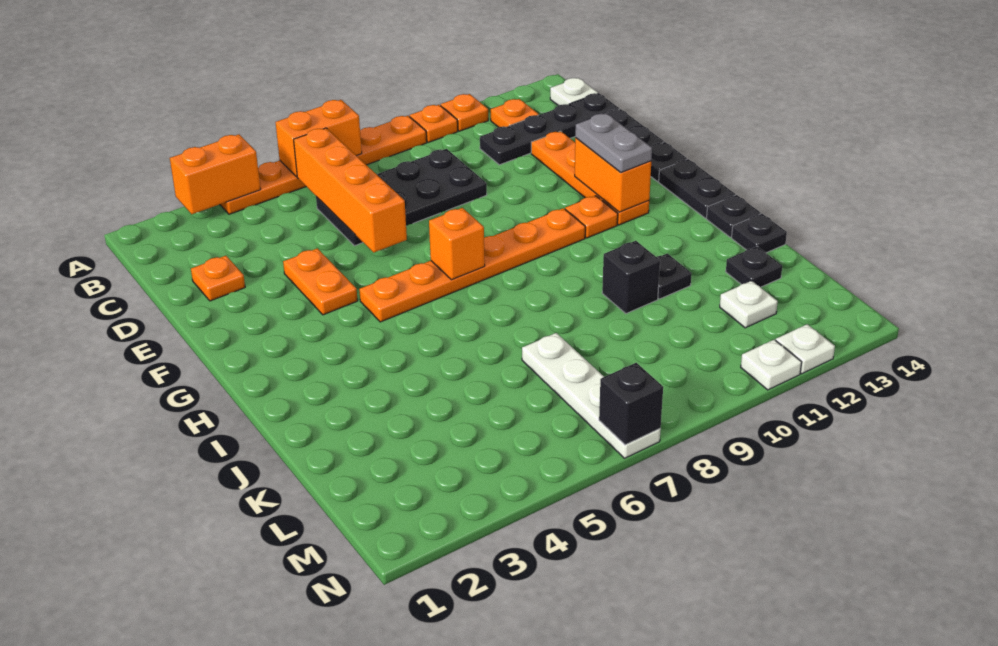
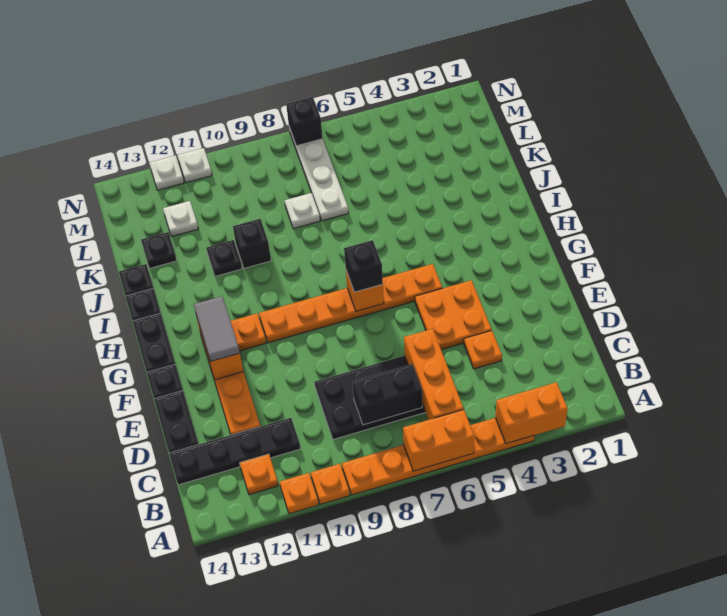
orange brick B6:E6 level 2 -> orange brick B6:D6 level 2
white plate B14 level 1 -> white plate K8 level 1
none -> black brick C7:C8 level 2
orange plate D2 level 1 -> orange plate D4 level 1
orange plate E4:F4 level 1 -> orange plate E4:F5 level 1
grey plate F12:G12 level 3 -> grey tile F12:G12 level 3
none -> black brick G7 level 3

